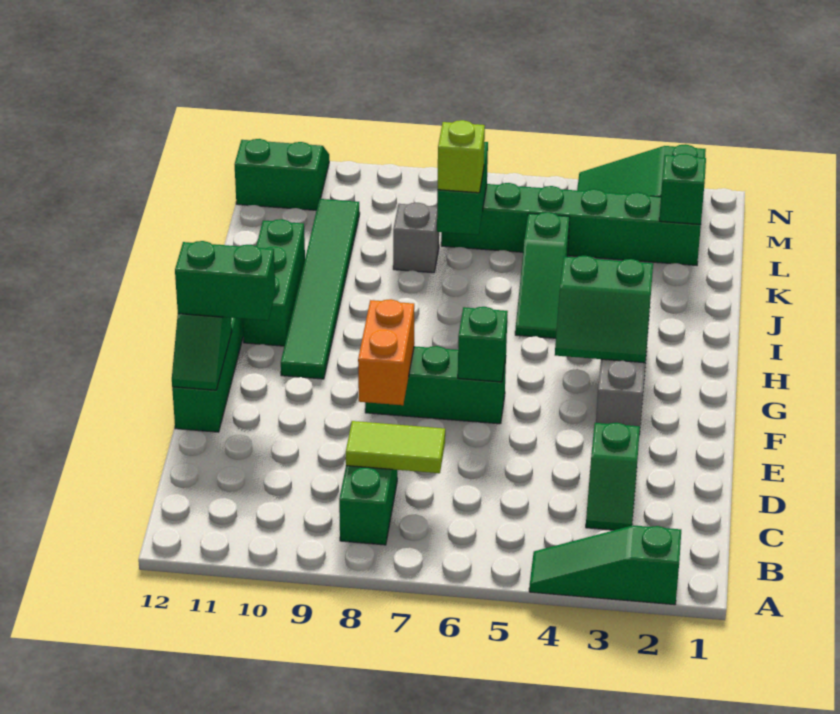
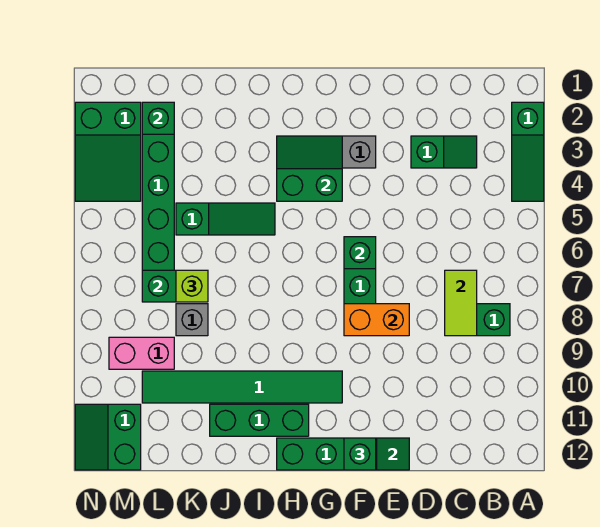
green brick F11:F12 level 3 -> green brick F12 level 3
green slope G3:H4 level 2 top H -> green slope G3:H4 level 2 top 4
none -> pink brick L9:M9 level 1

